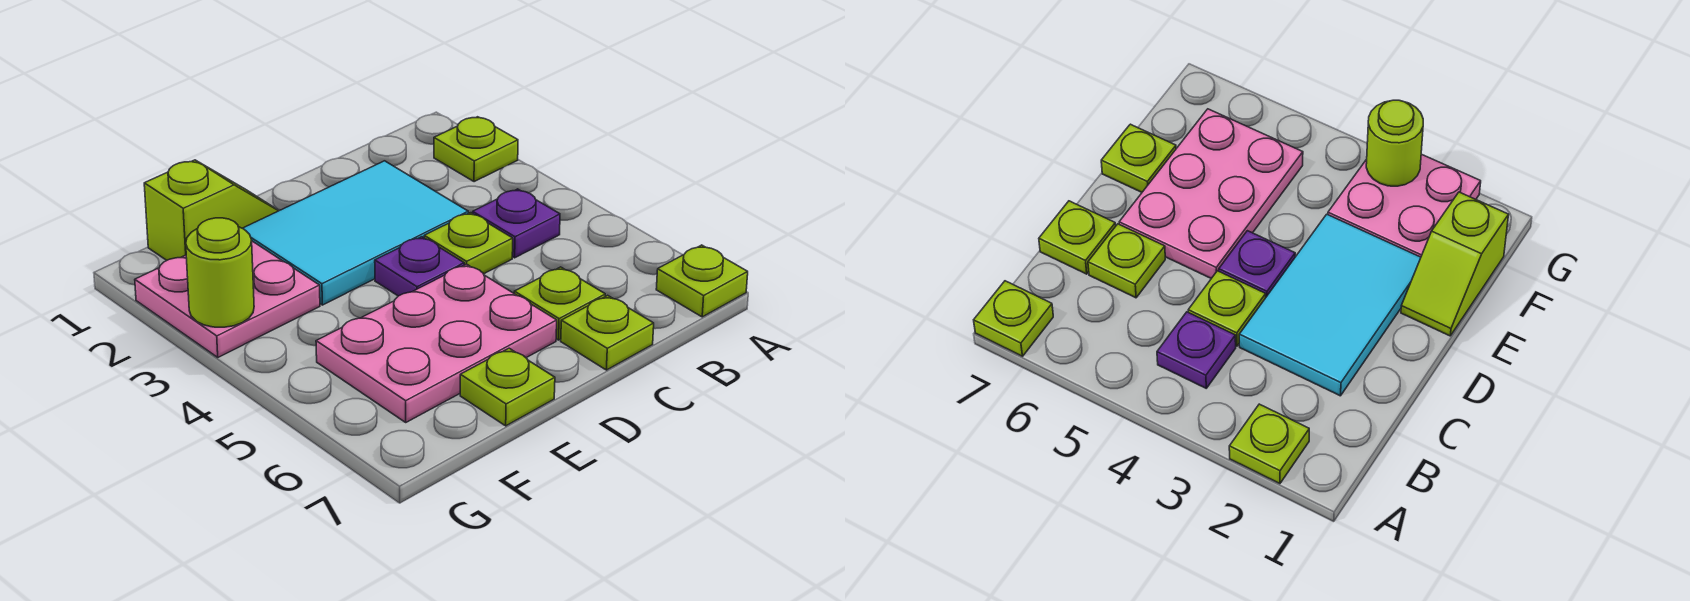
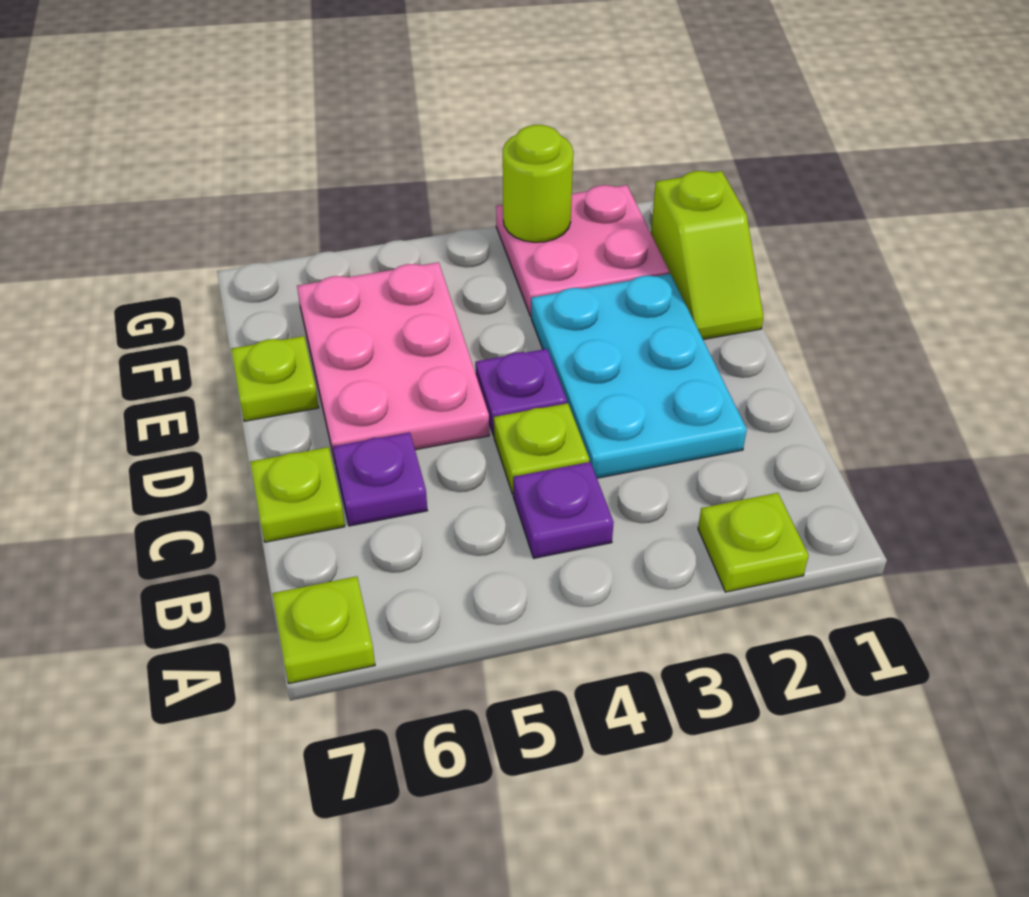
cyan tile C2:E3 level 1 -> cyan plate C2:E3 level 1
lime plate C6 level 1 -> purple plate C6 level 1

